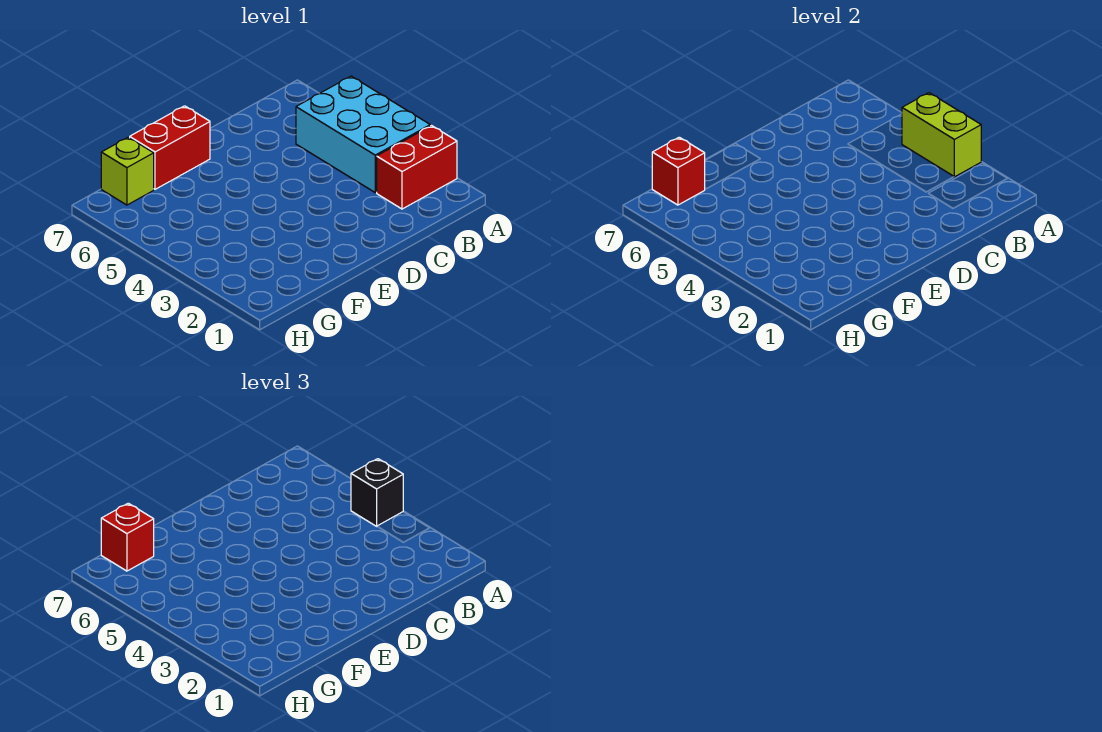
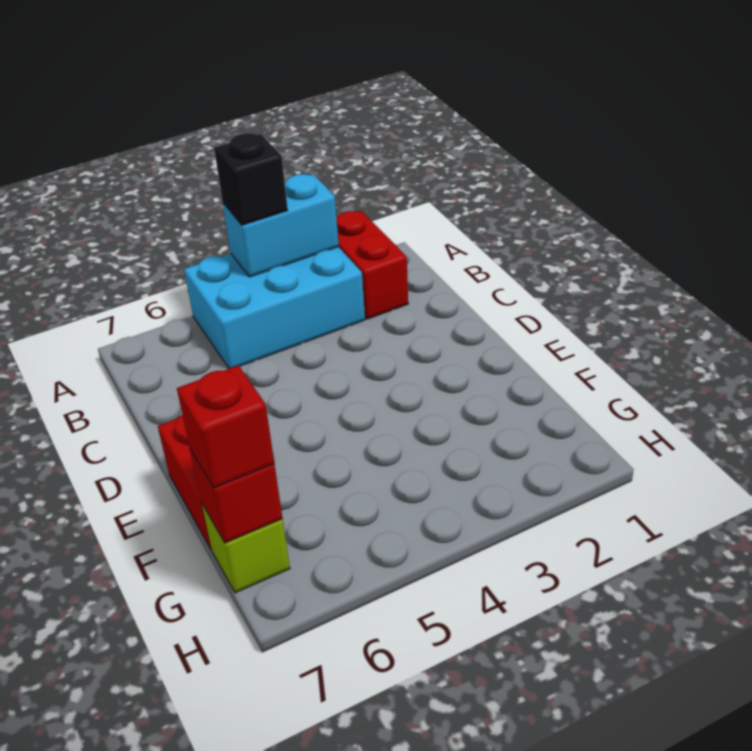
lime brick A3:A4 level 2 -> cyan brick A3:A4 level 2

